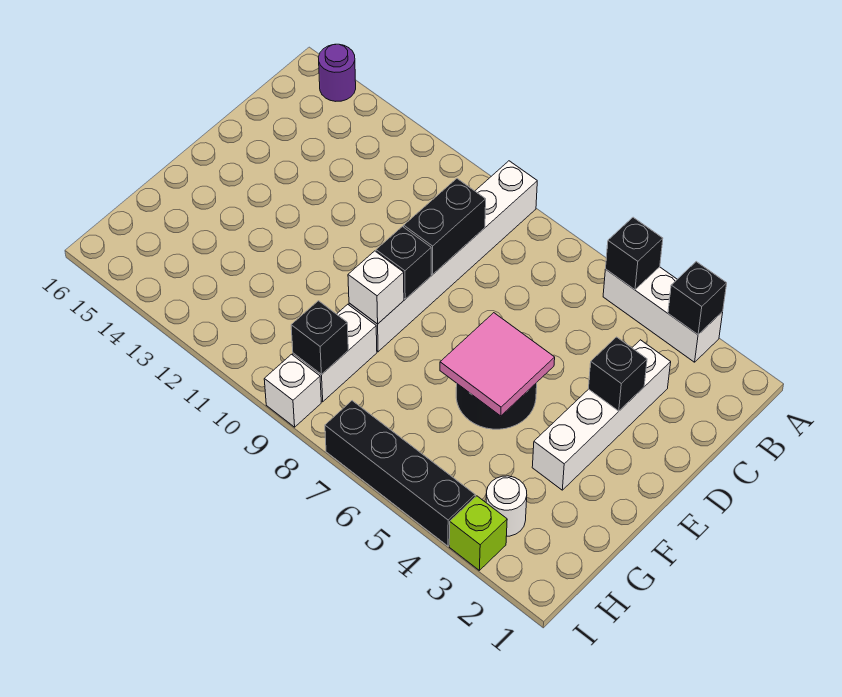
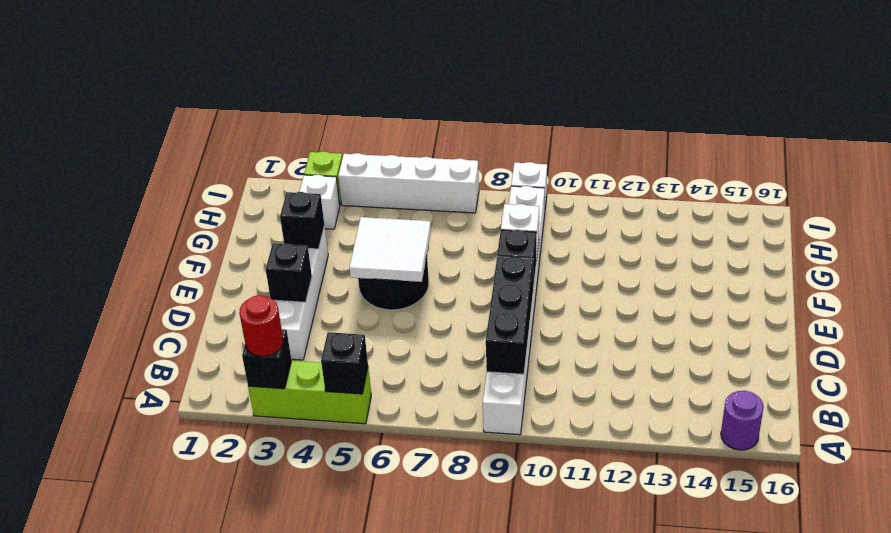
white brick A3:A5 level 1 -> lime brick A3:A5 level 1
none -> red round brick A3 level 3
black brick C9:D9 level 2 -> black brick B9:D9 level 2
pink tile E5:F6 level 2 -> white tile E5:F6 level 2
white round brick H3 level 1 -> white brick H3 level 1
black brick H9 level 2 -> black brick F3 level 2
black brick I4:I7 level 1 -> white brick I4:I7 level 1

